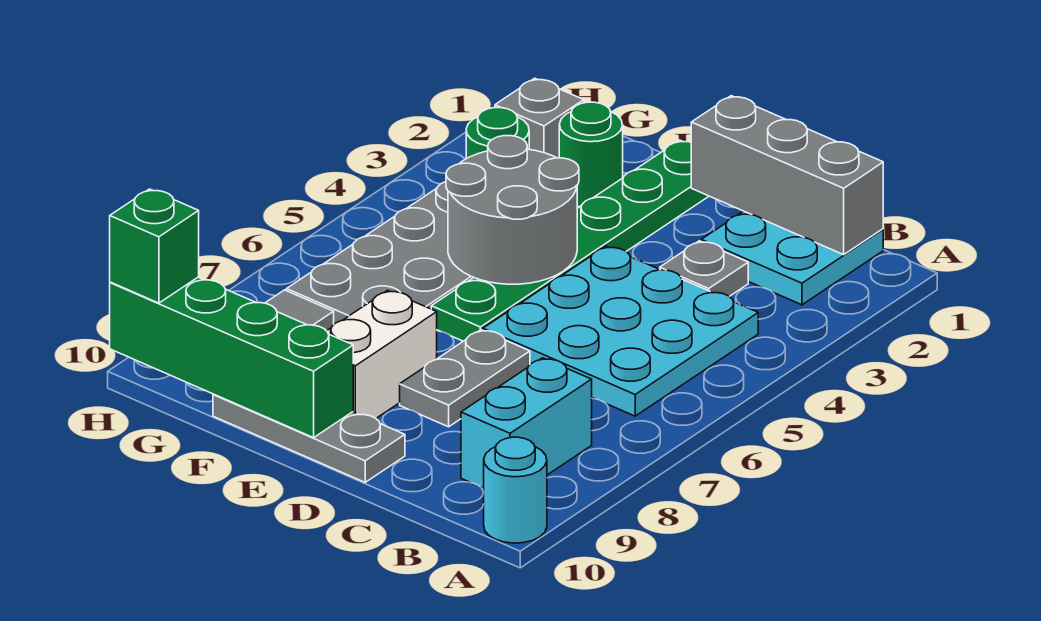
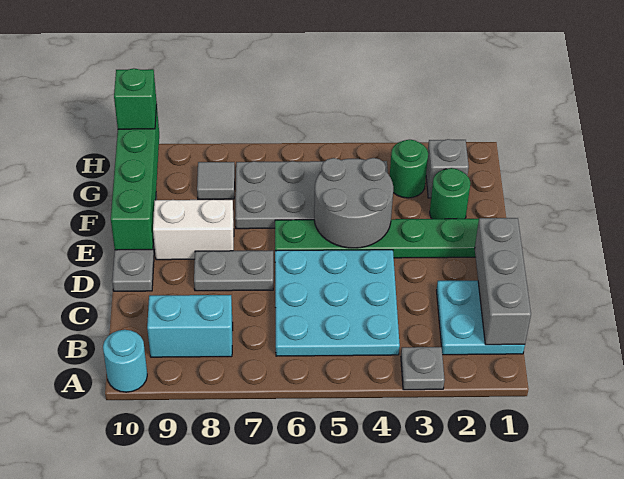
grey plate C3 level 1 -> grey plate A3 level 1

